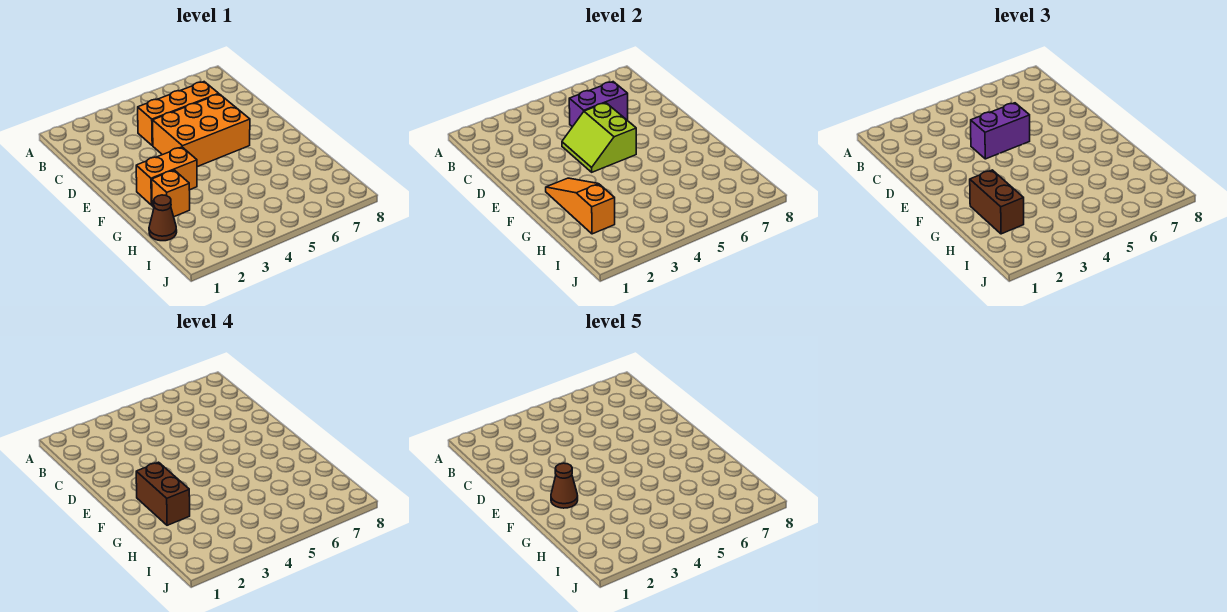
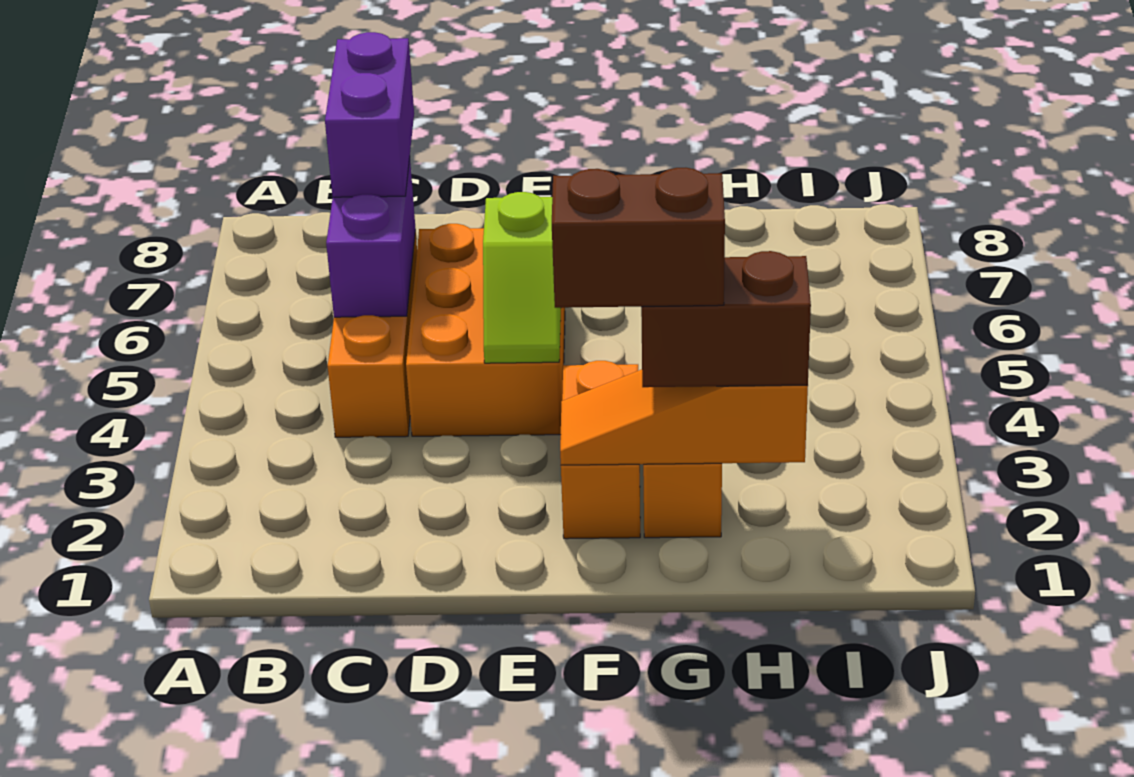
lime slope D4:E5 level 2 top 5 -> lime slope E4:E5 level 2 top 5
purple brick D4:D5 level 3 -> purple brick C6:C7 level 3
brown cone F2 level 5 -> none
brown cone H1 level 1 -> none

